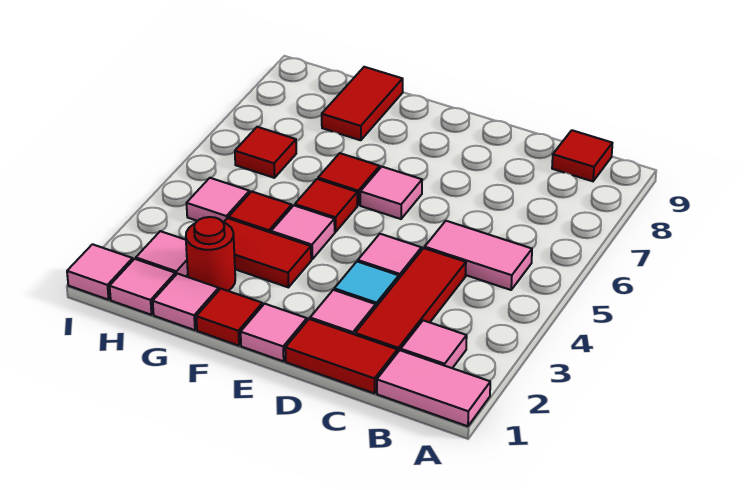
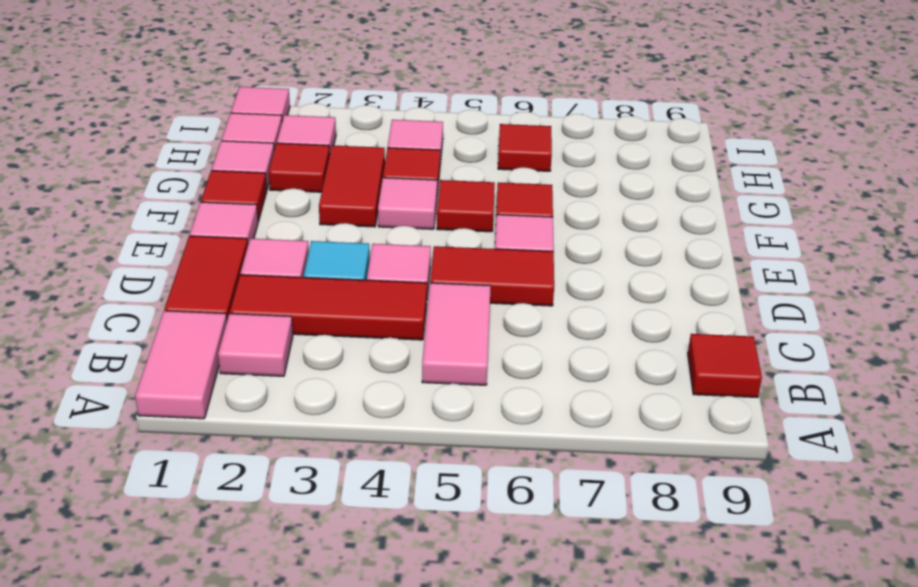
red round brick G2 level 1 -> red tile G2 level 1
red tile G8:G9 level 1 -> red tile D5:D6 level 1

